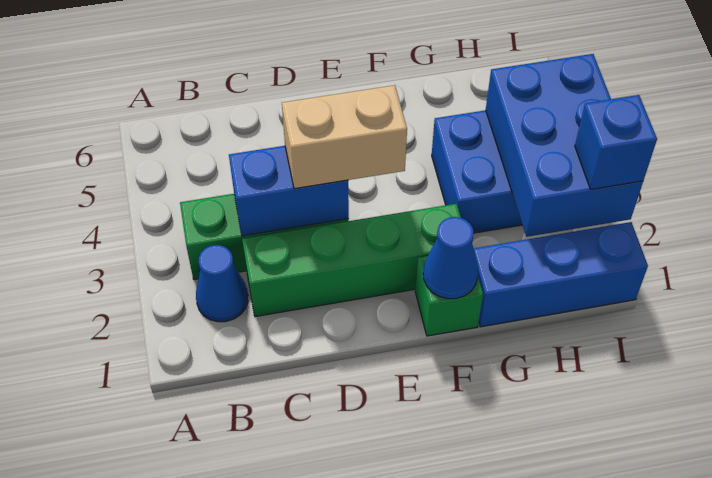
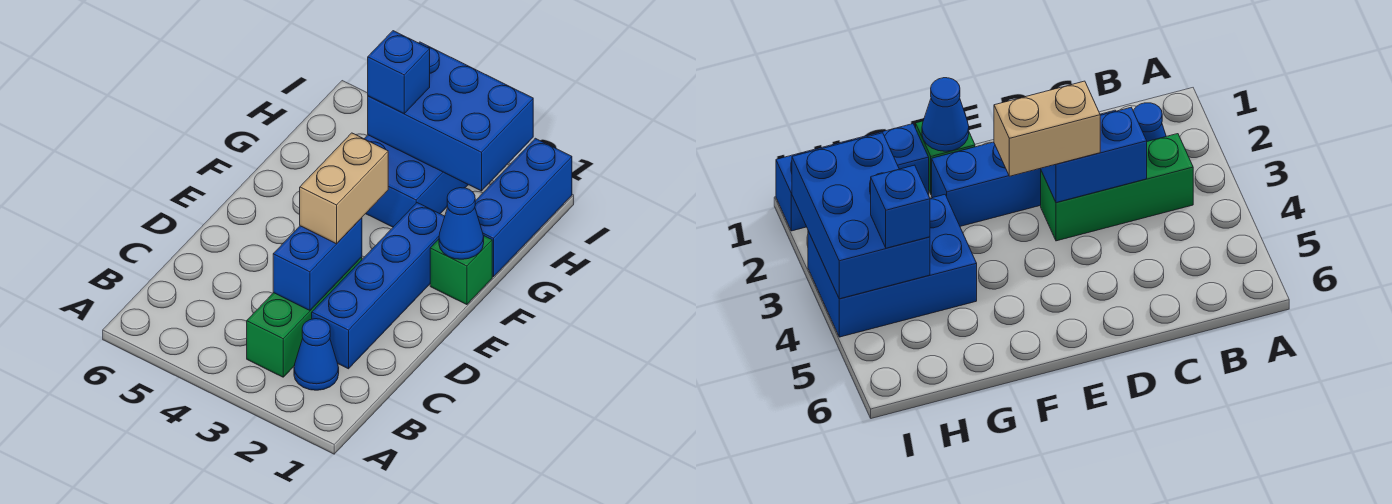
green brick C2:F2 level 1 -> blue brick C2:F2 level 1
blue brick I2 level 3 -> blue brick H4 level 3

